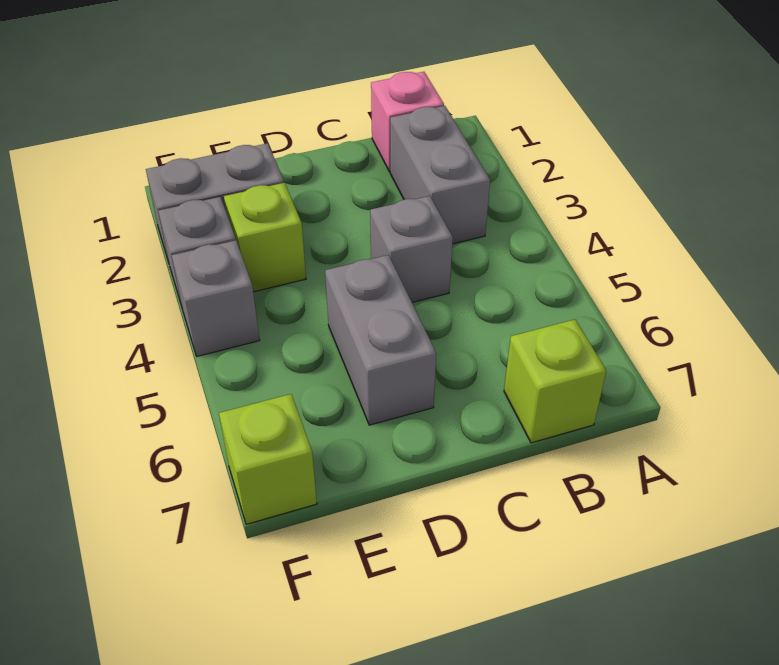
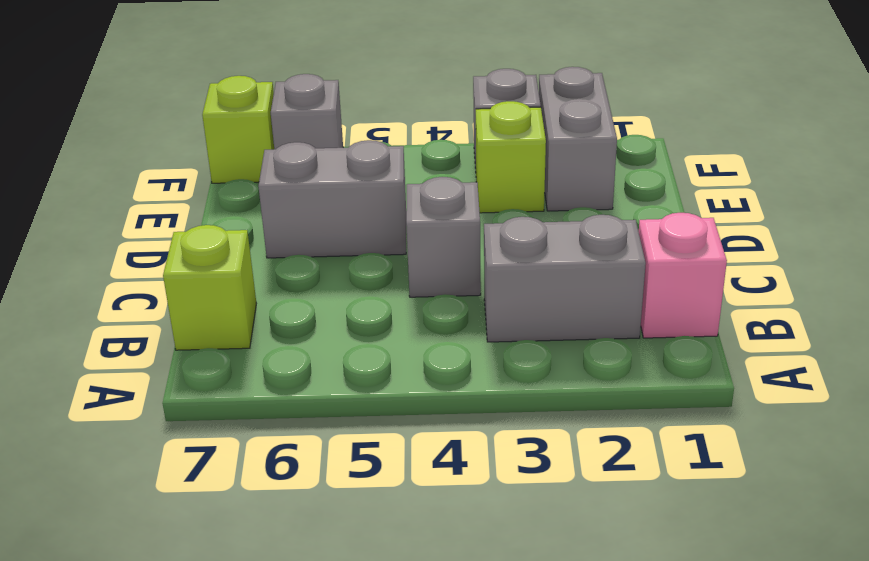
grey brick F4 level 1 -> grey brick F6 level 1

